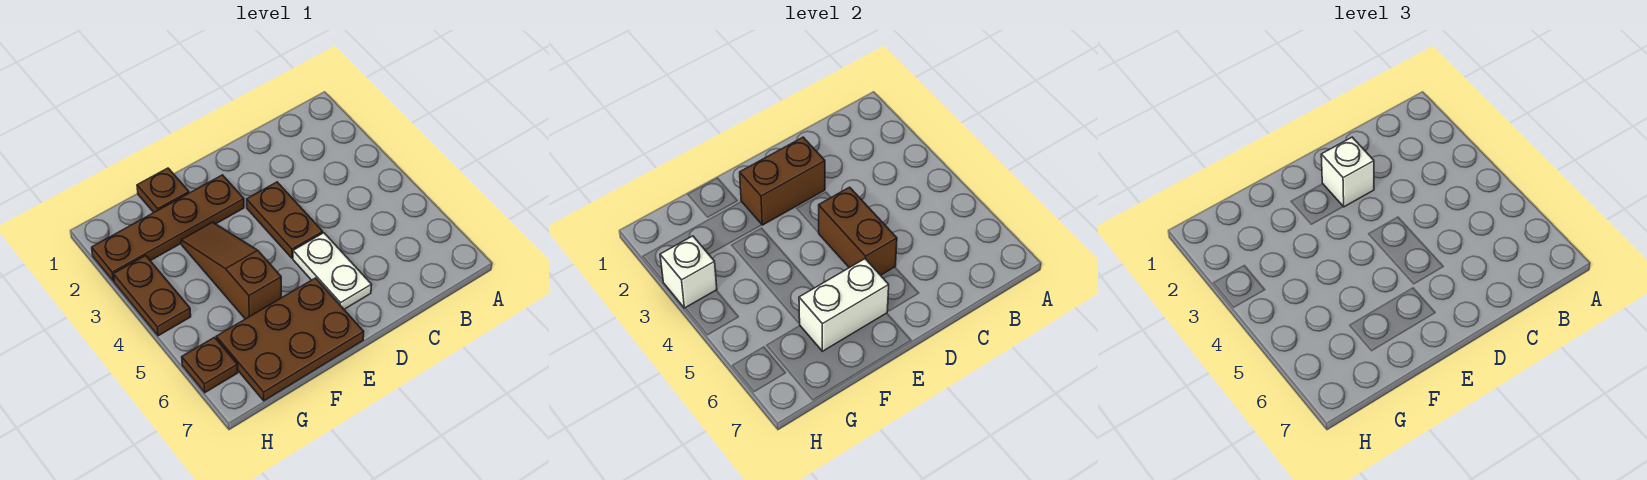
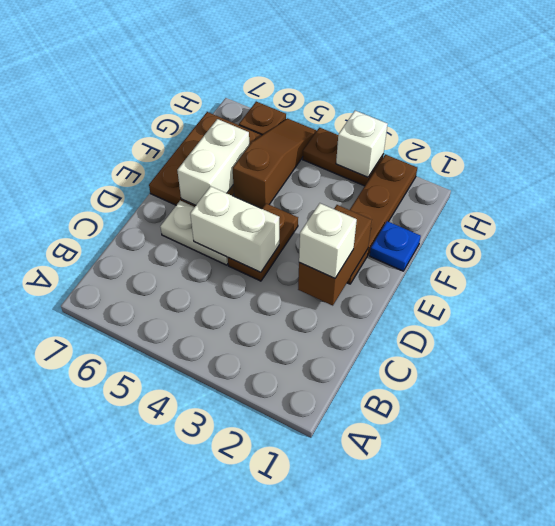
brown plate D3:D4 level 1 -> brown plate D4:E4 level 1
brown brick D4:D5 level 2 -> white brick D4:D5 level 2
brown plate F1 level 1 -> blue plate F1 level 1
brown slope F3:F5 level 1 top 5 -> brown slope F5:H5 level 1 top F

